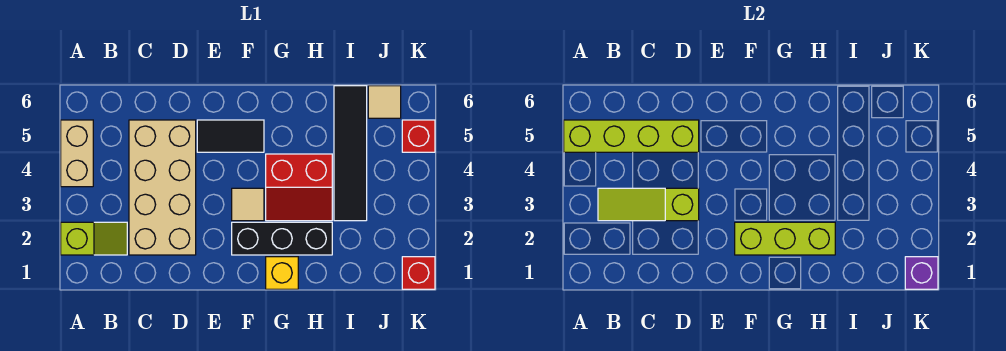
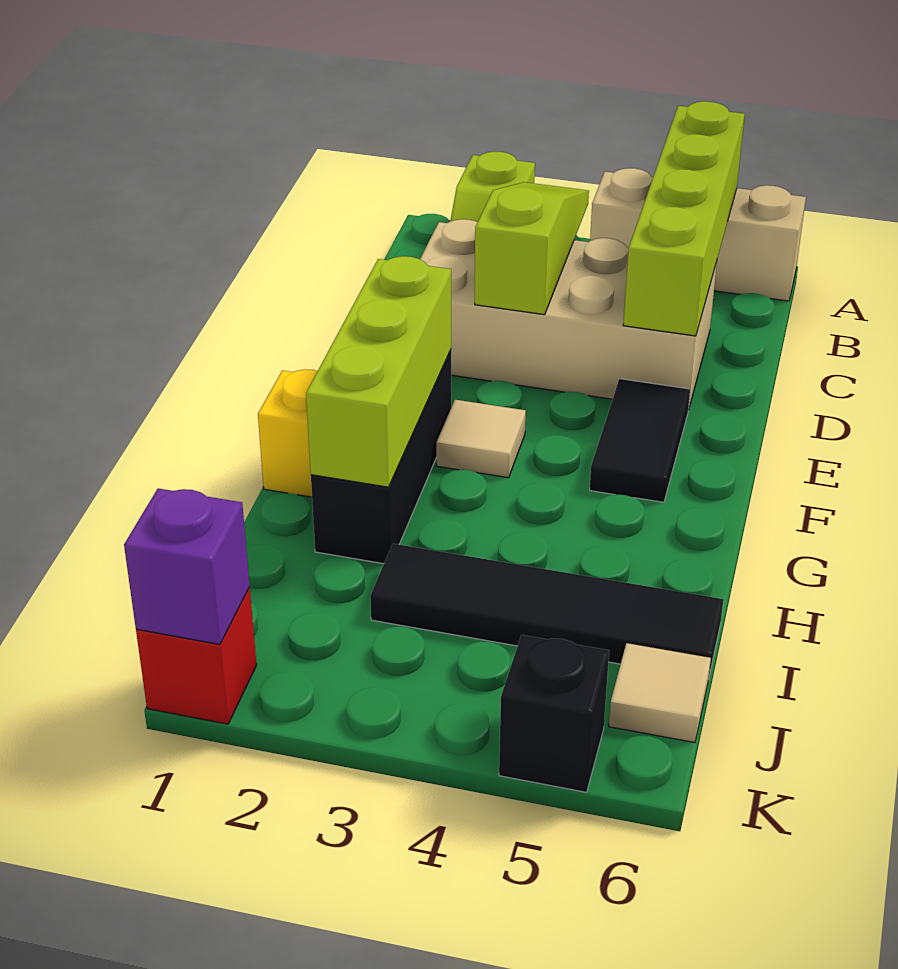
tan brick A4:A5 level 1 -> tan brick A4:A6 level 1
red slope G3:H4 level 1 top 4 -> none
red brick K5 level 1 -> black brick K5 level 1

